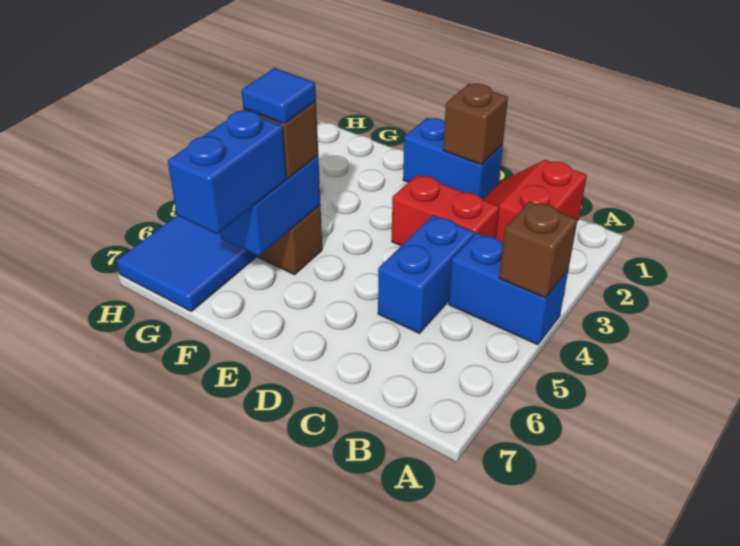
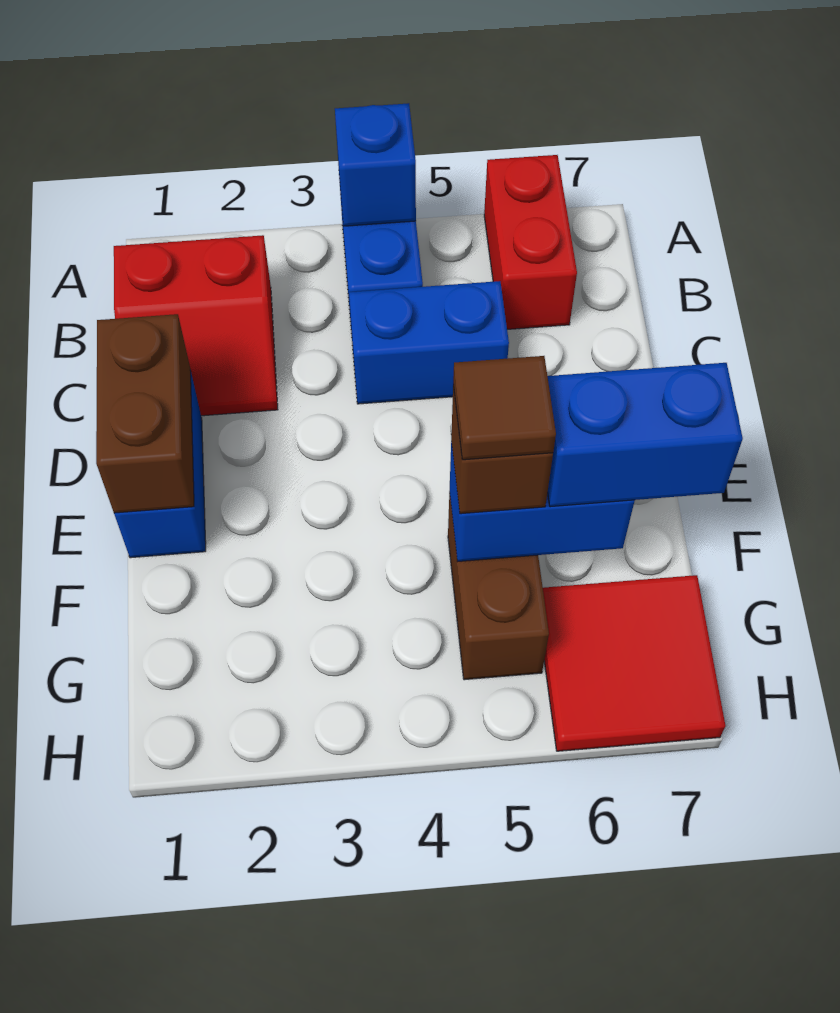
brown brick A4 level 2 -> blue brick A4 level 2
red brick C3:D3 level 1 -> red brick A6:B6 level 1
brown brick D1 level 2 -> brown brick D1:E1 level 2
blue tile F5 level 4 -> brown tile F5 level 4
blue tile G6:H7 level 1 -> red tile G6:H7 level 1

